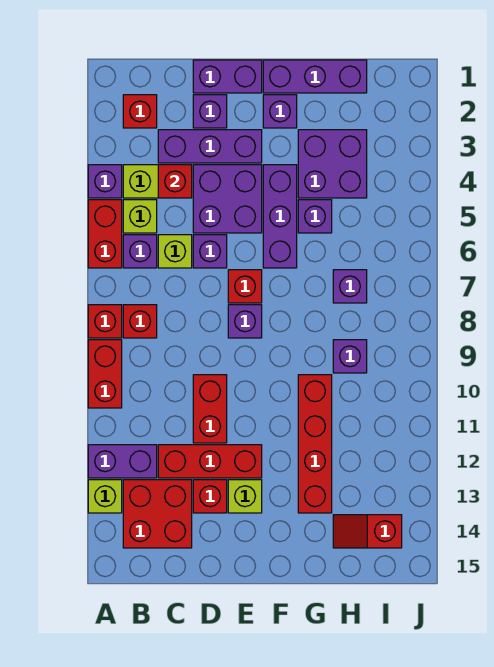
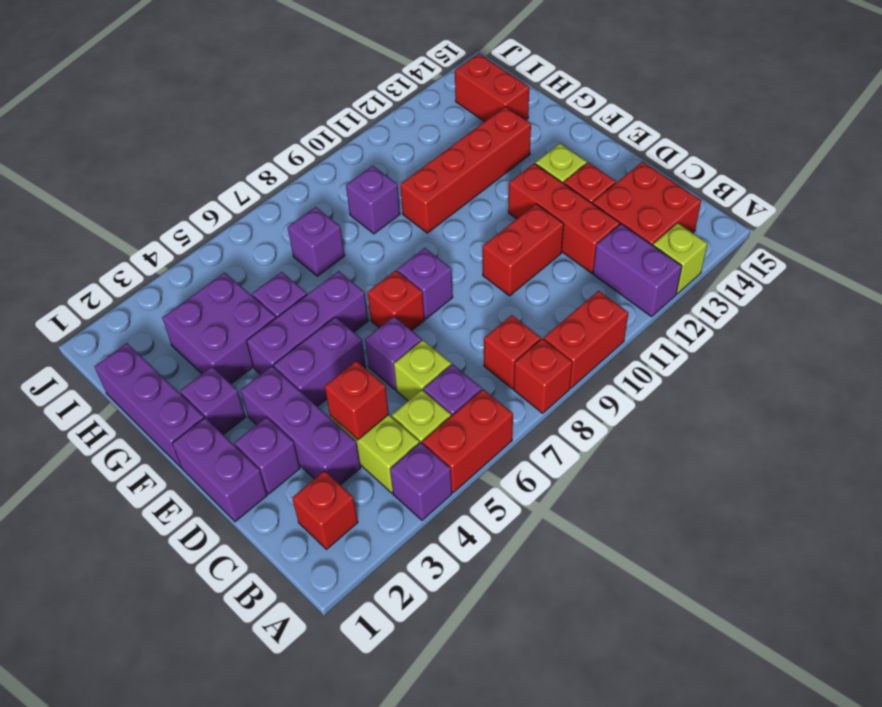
purple brick D4:E5 level 1 -> purple brick E4:E5 level 1
red slope H14:I14 level 1 top I -> red brick H14:I14 level 1

